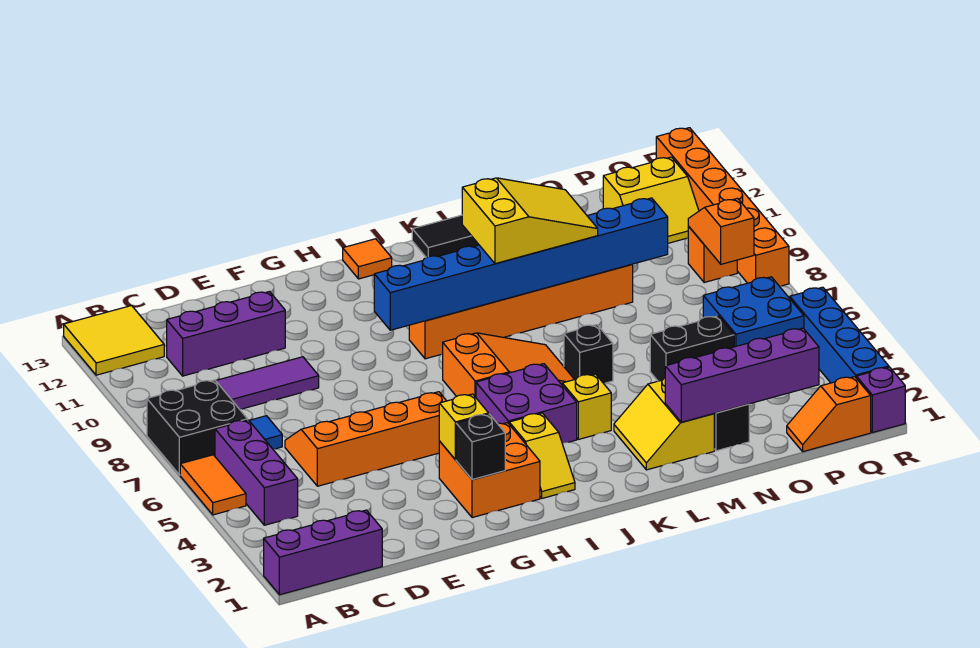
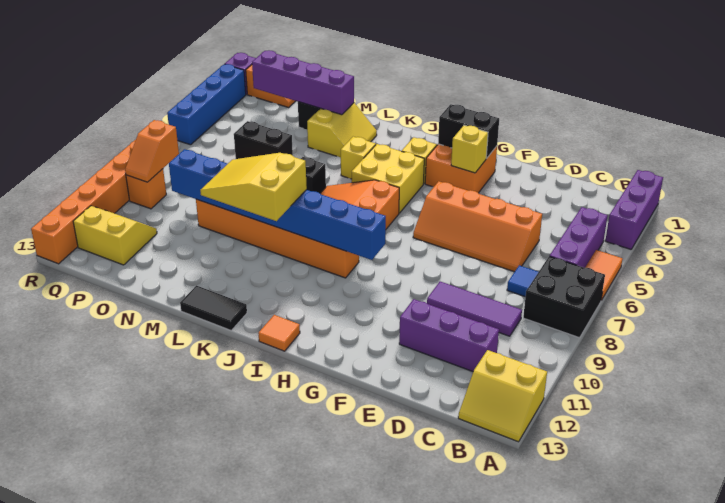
purple brick A1:C1 level 1 -> purple brick A1:A3 level 1
yellow tile A12:B13 level 1 -> yellow slope A12:B13 level 1 top 12
black brick G2 level 2 -> black brick G2:H2 level 2
purple brick I4:J5 level 1 -> yellow brick I4:J5 level 1
blue brick P5:Q6 level 1 -> none

